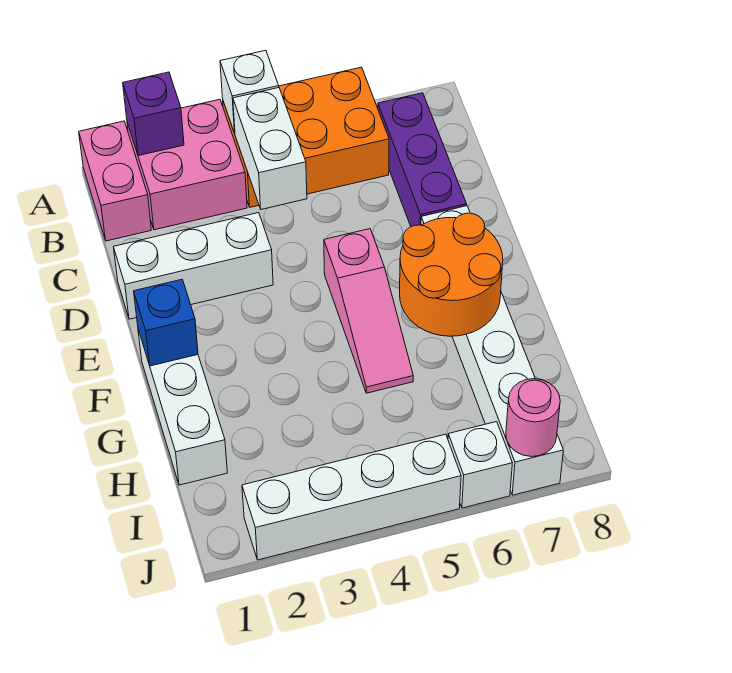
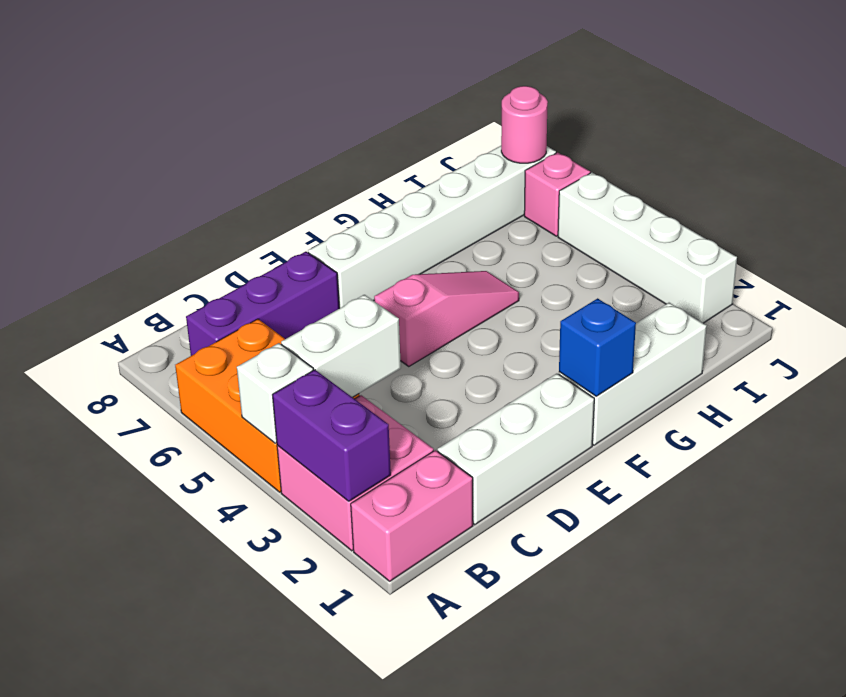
purple brick A2 level 2 -> purple brick A2:A3 level 2
white brick D1:D3 level 1 -> white brick C1:E1 level 1
orange round brick F6:G7 level 2 -> none
white brick J6 level 1 -> pink brick J6 level 1

